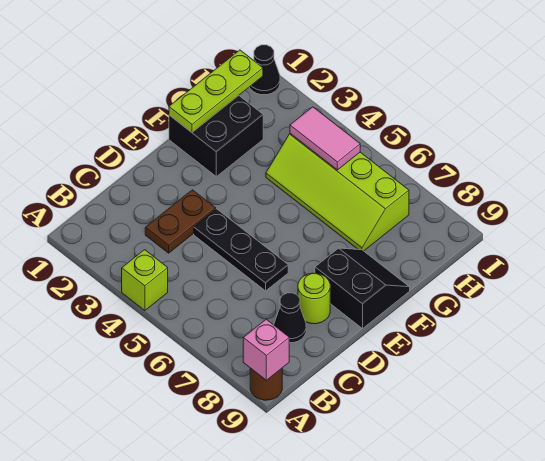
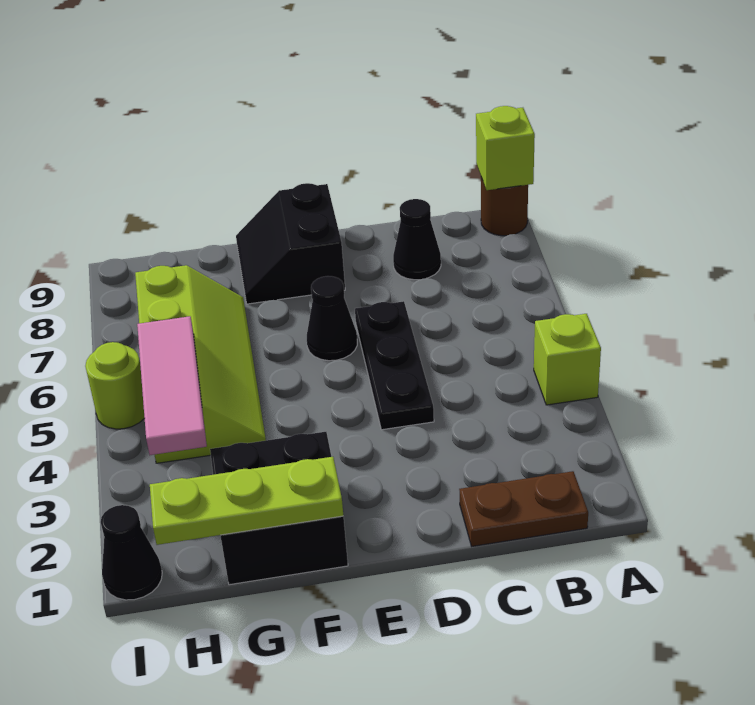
pink brick A9 level 2 -> lime brick A9 level 2
brown plate C3:D3 level 1 -> brown plate B1:C1 level 1
lime round brick D8 level 1 -> lime round brick I5 level 1
none -> black cone E6 level 1
pink tile H4:H5 level 2 -> pink tile H3:H5 level 2

